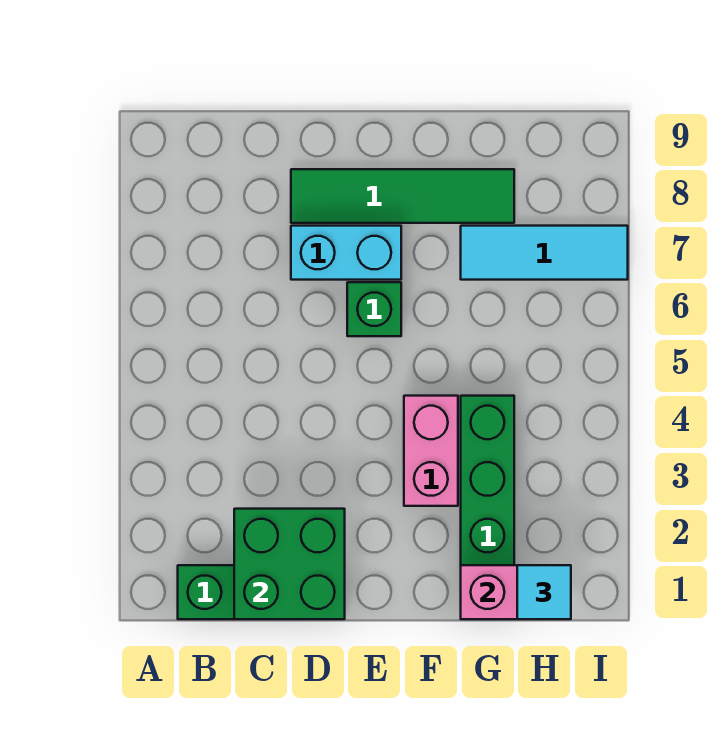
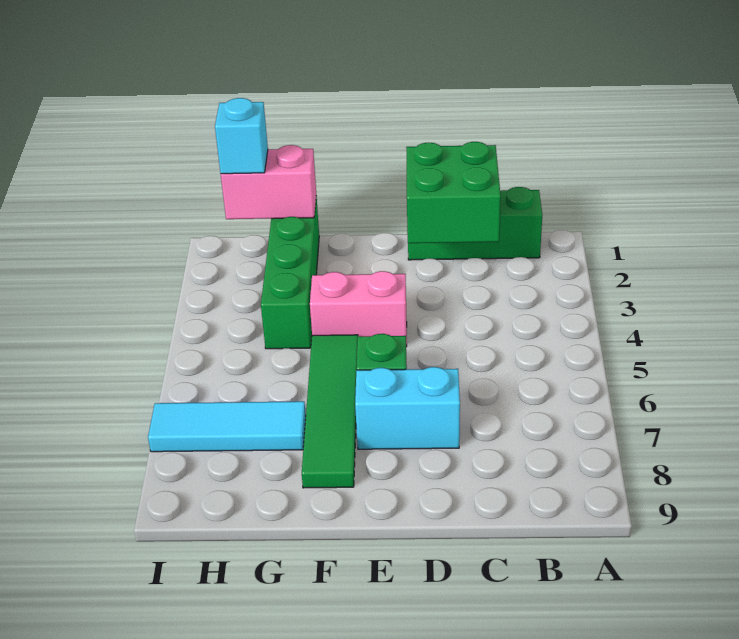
green tile D8:G8 level 1 -> green tile F5:F8 level 1
pink brick F3:F4 level 1 -> pink brick E4:F4 level 1
cyan tile H1 level 3 -> cyan brick H1 level 3

